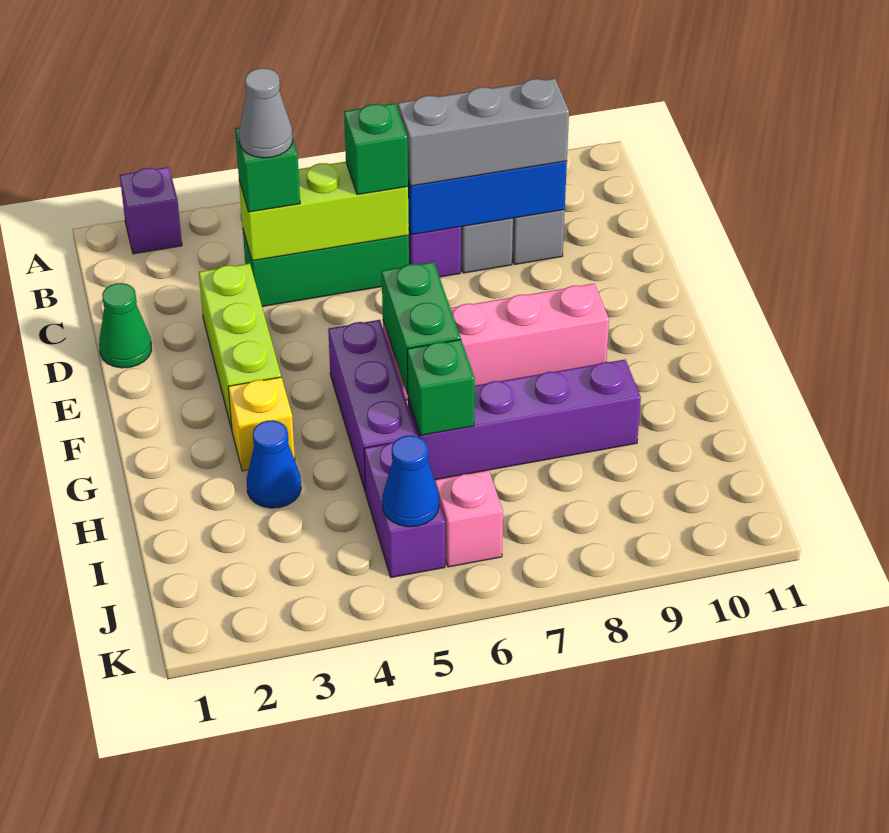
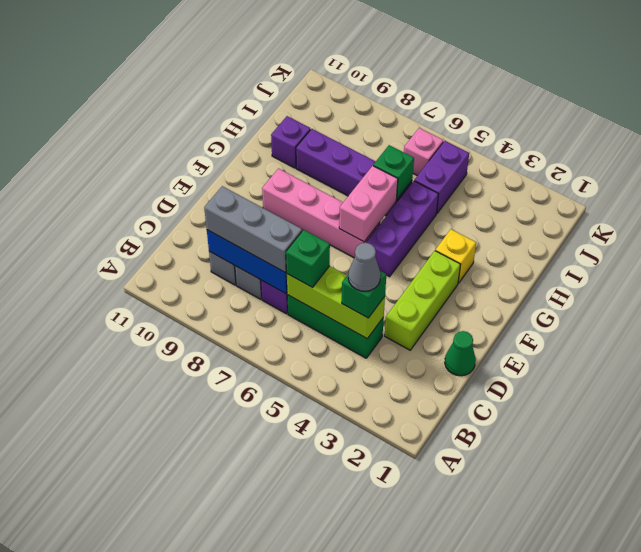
purple brick A2 level 1 -> purple brick H10 level 1
green brick F6:G6 level 2 -> pink brick F6:G6 level 2
blue cone H3 level 1 -> none
blue cone J5 level 2 -> none

